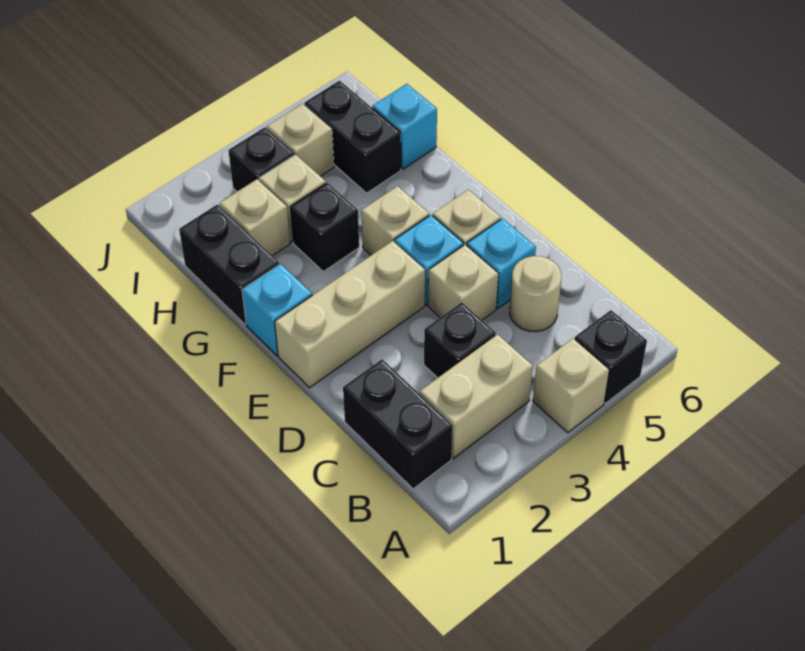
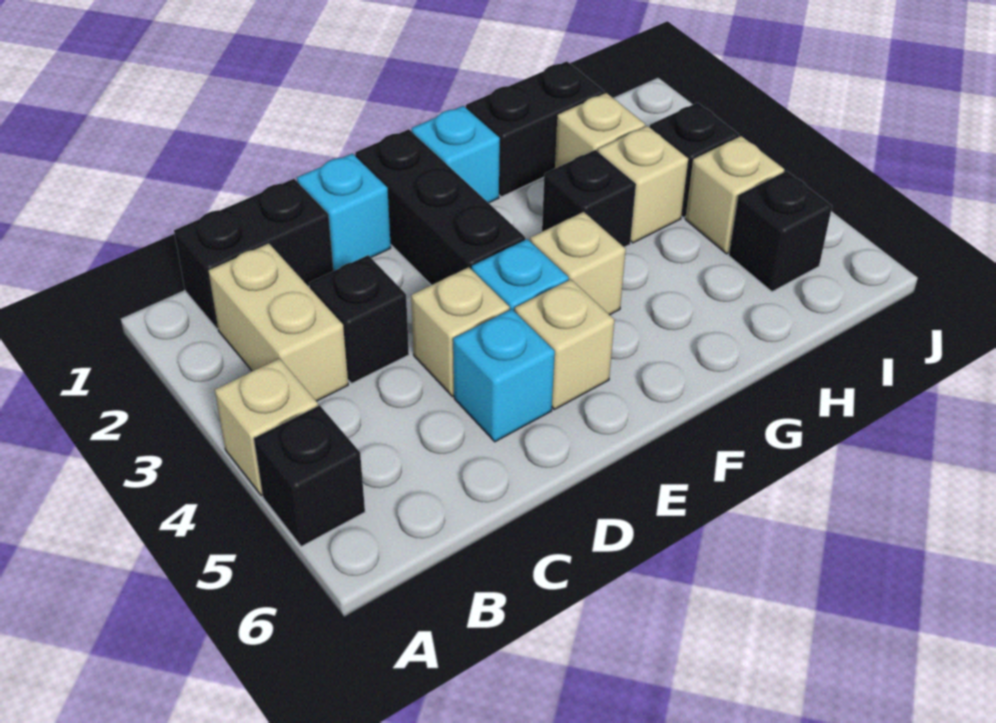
tan round brick C5 level 1 -> none
tan brick E1:E3 level 1 -> black brick E1:E3 level 1
black brick H5:I5 level 1 -> black brick I5 level 1
cyan brick H6 level 1 -> cyan brick D1 level 1

